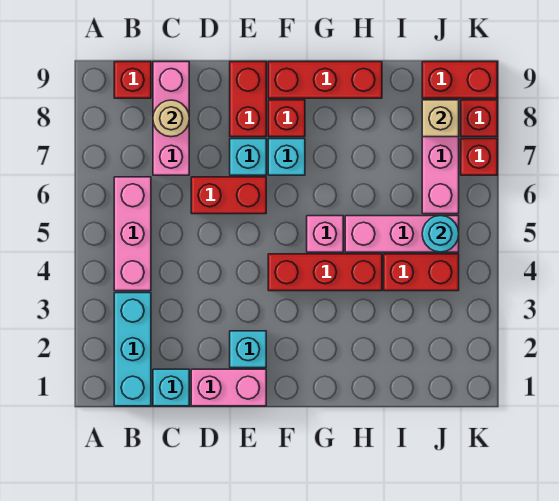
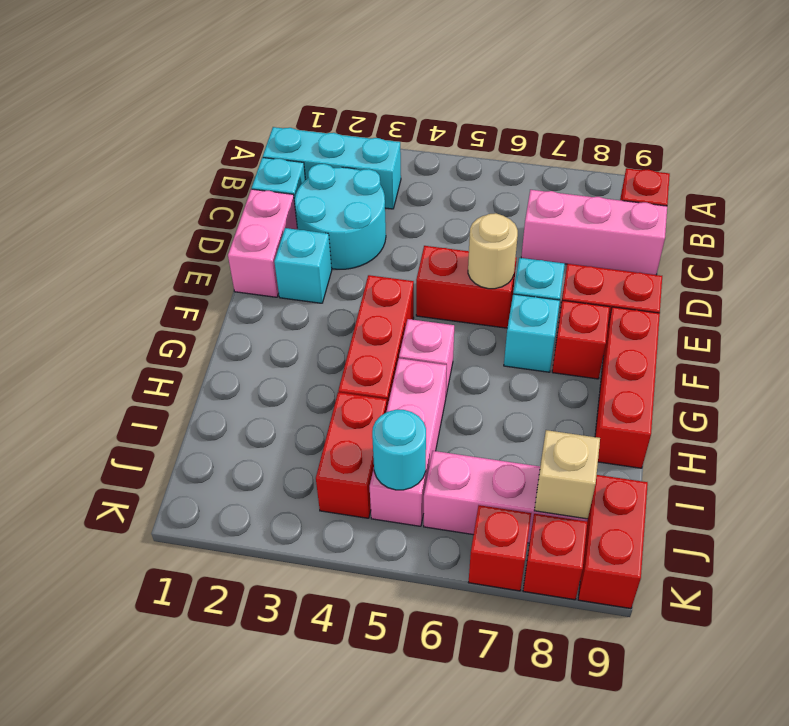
pink brick B4:B6 level 1 -> none
none -> cyan round brick C2:D3 level 1
tan round brick C8 level 2 -> tan round brick E6 level 2
red brick D6:E6 level 1 -> red brick E5:E6 level 1

